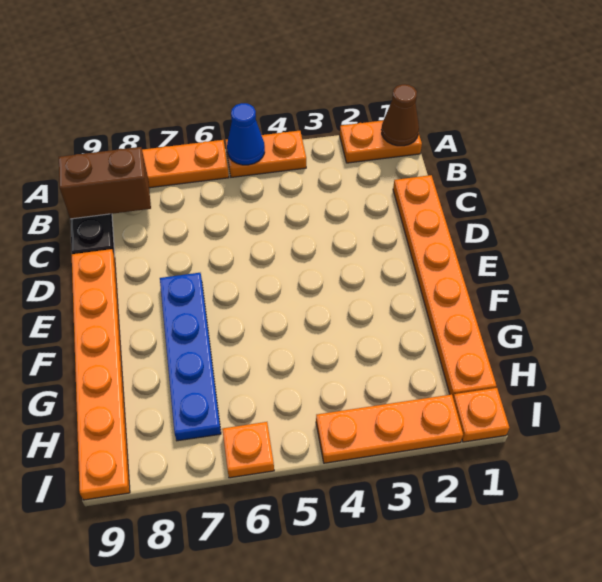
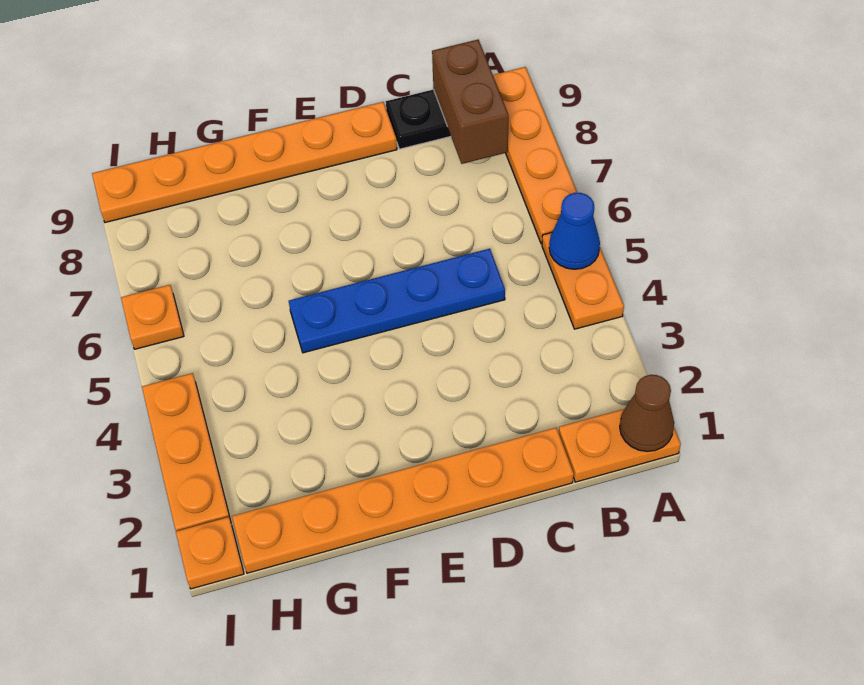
orange plate A1:A2 level 1 -> orange plate A1:B1 level 1
blue plate E7:H7 level 1 -> blue plate C5:F5 level 1

